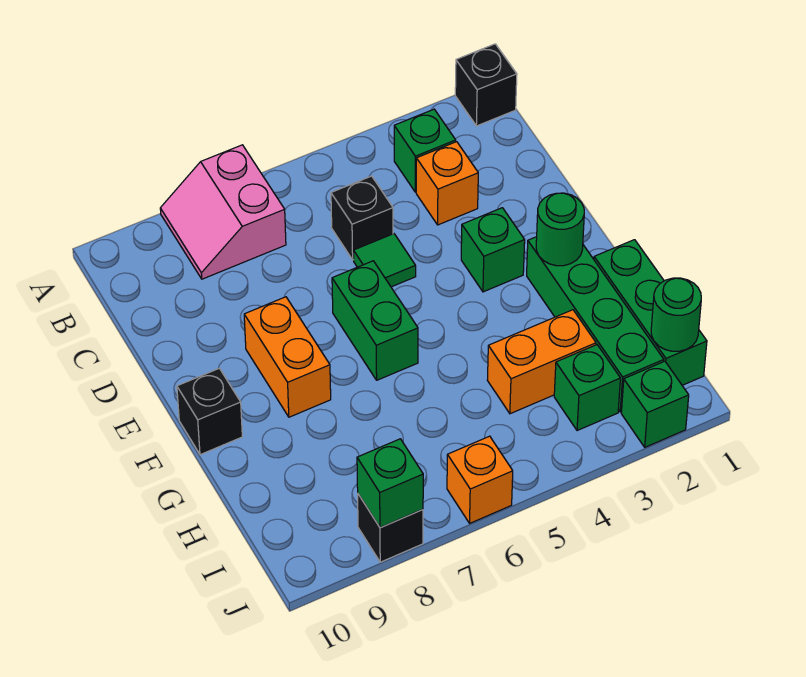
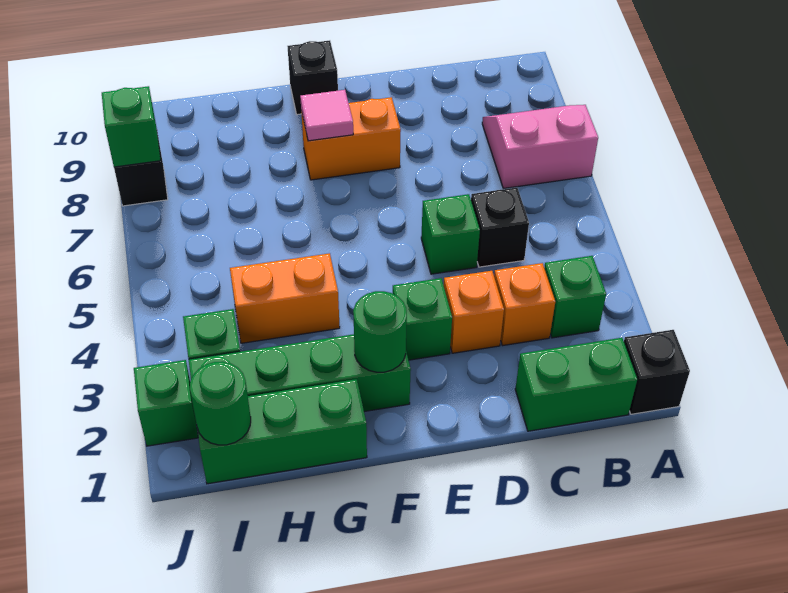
green tile D5 level 1 -> green brick D5 level 1
green brick E6:F6 level 1 -> green brick B1:C1 level 1
none -> pink tile F8 level 2
orange brick H3:H4 level 1 -> orange brick G4:H4 level 1
orange brick J6 level 1 -> orange brick D3 level 1

